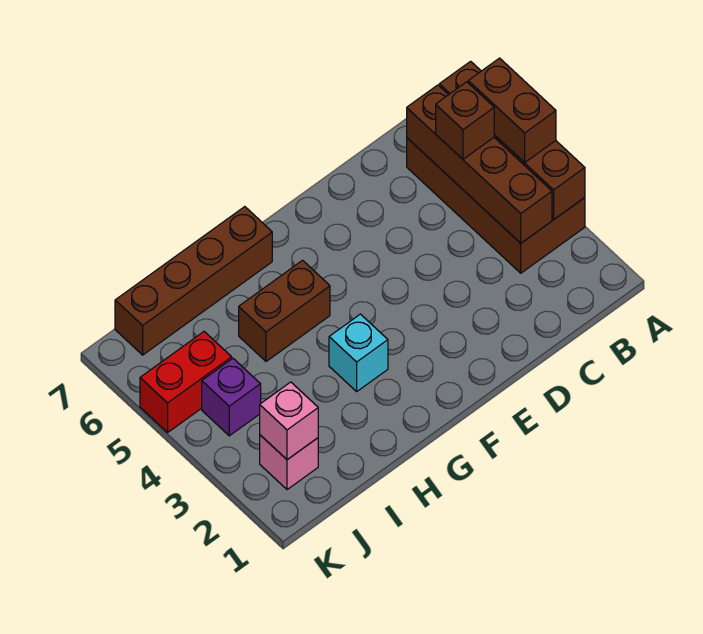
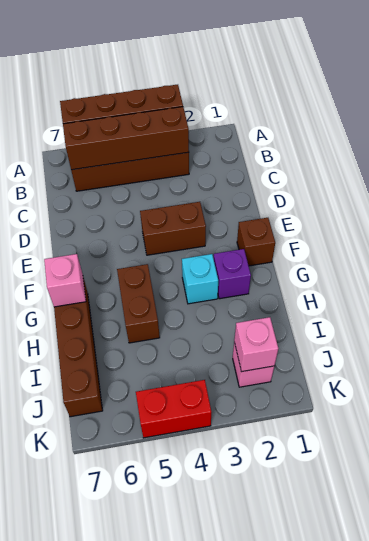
brown brick A4:A5 level 3 -> brown brick E3:E4 level 1
brown brick B5 level 3 -> brown brick F1 level 1
none -> pink brick G7 level 2
purple brick J4 level 1 -> purple brick G2 level 1
red brick J5:K5 level 1 -> red brick K4:K5 level 1

